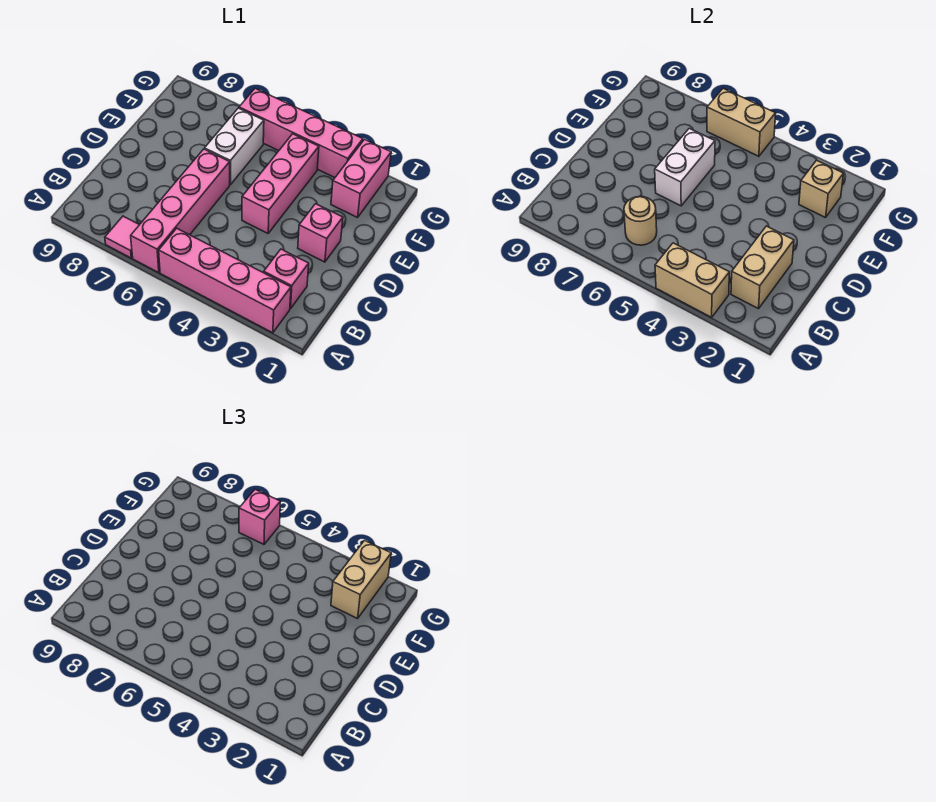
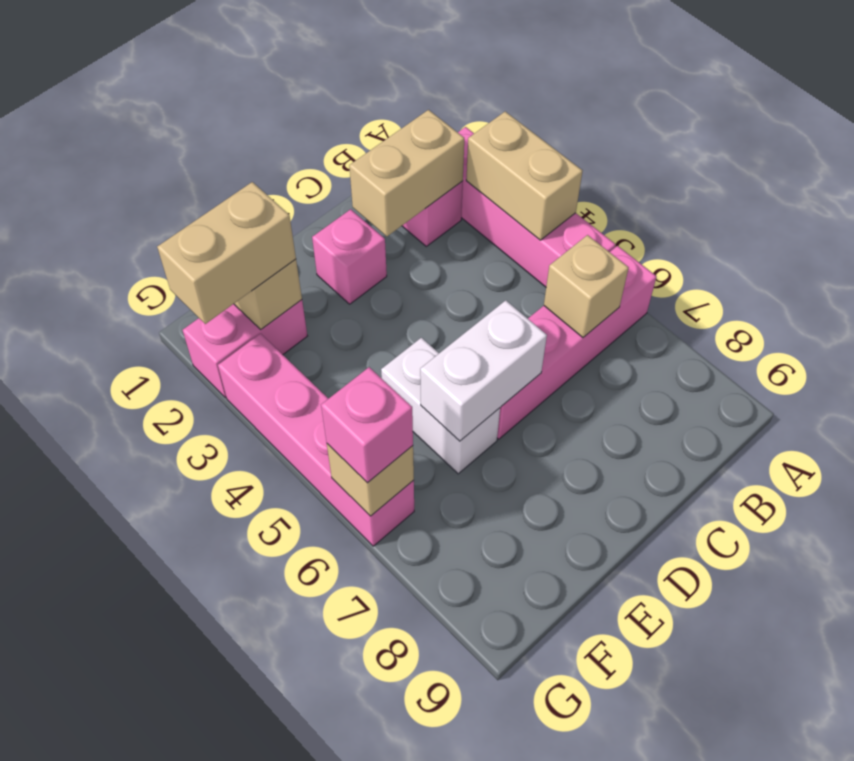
pink tile A7 level 1 -> none
tan round brick B6 level 2 -> tan brick B6 level 2
pink brick D4:F4 level 1 -> none
white brick E6:F6 level 1 -> white brick E5:E6 level 1
tan brick G5:G6 level 2 -> tan brick G6 level 2

